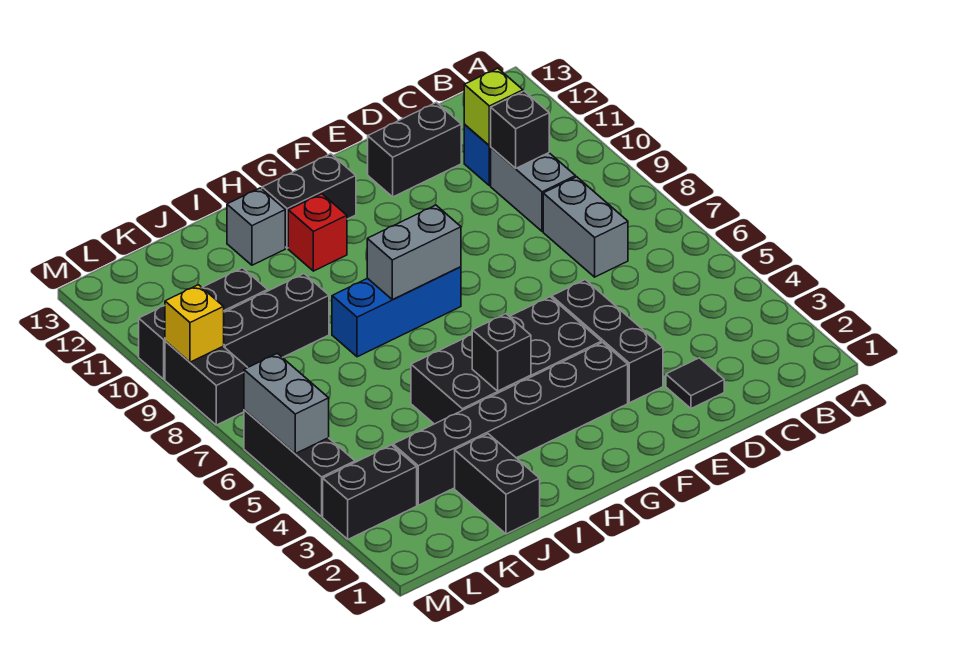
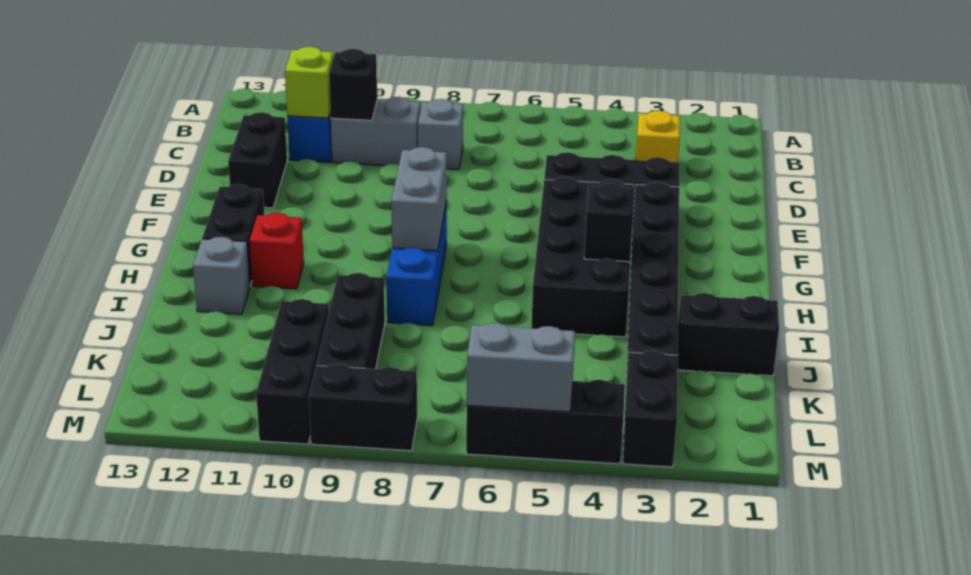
grey brick C7:C8 level 1 -> grey brick C8 level 1
black tile D2 level 1 -> none
yellow brick M9 level 2 -> yellow brick C3 level 1

